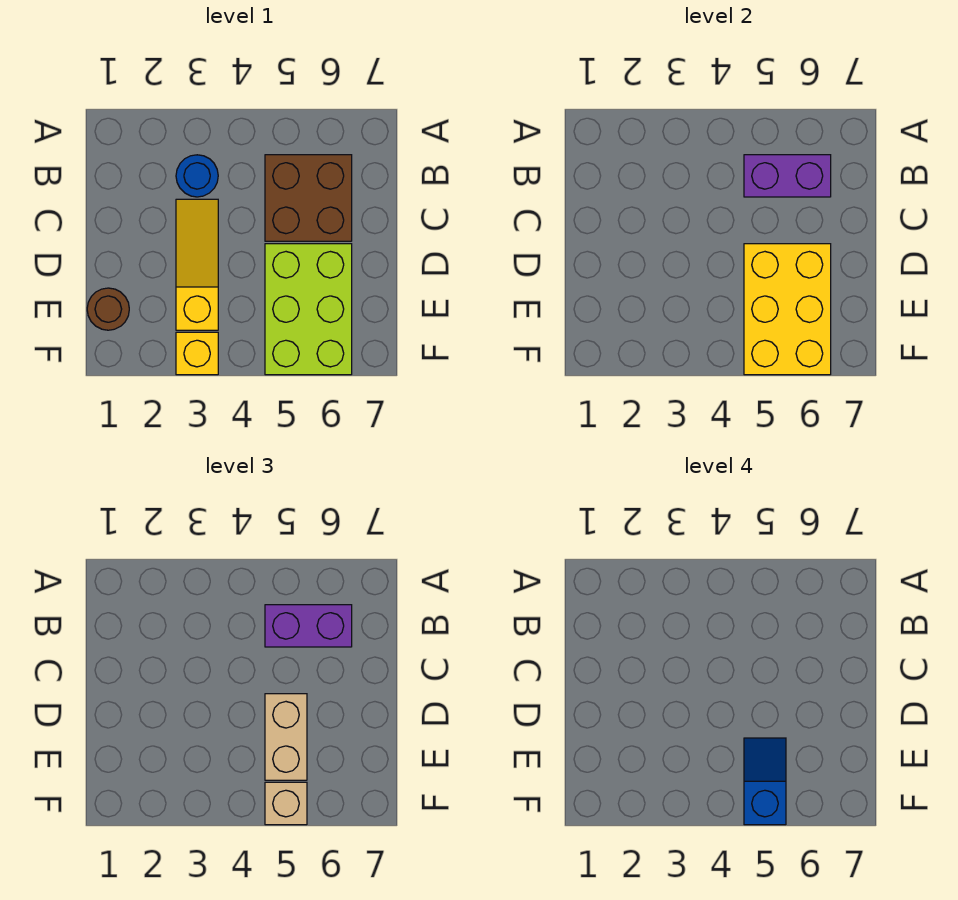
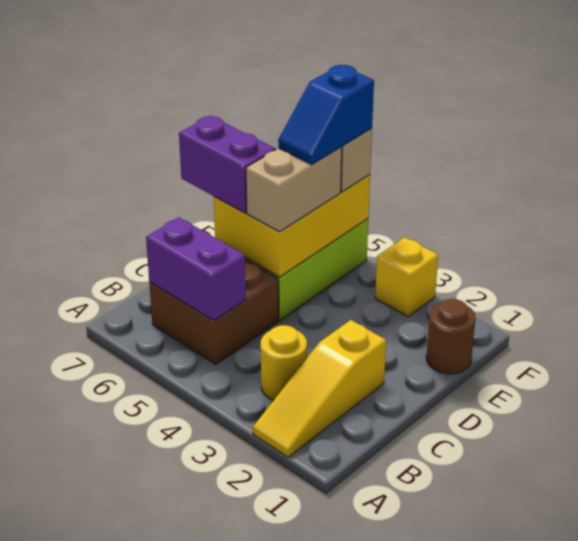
blue round brick B3 level 1 -> yellow round brick B3 level 1
purple brick B5:B6 level 3 -> purple brick D6:D7 level 3
yellow slope C3:E3 level 1 top E -> yellow slope A2:C2 level 1 top C

